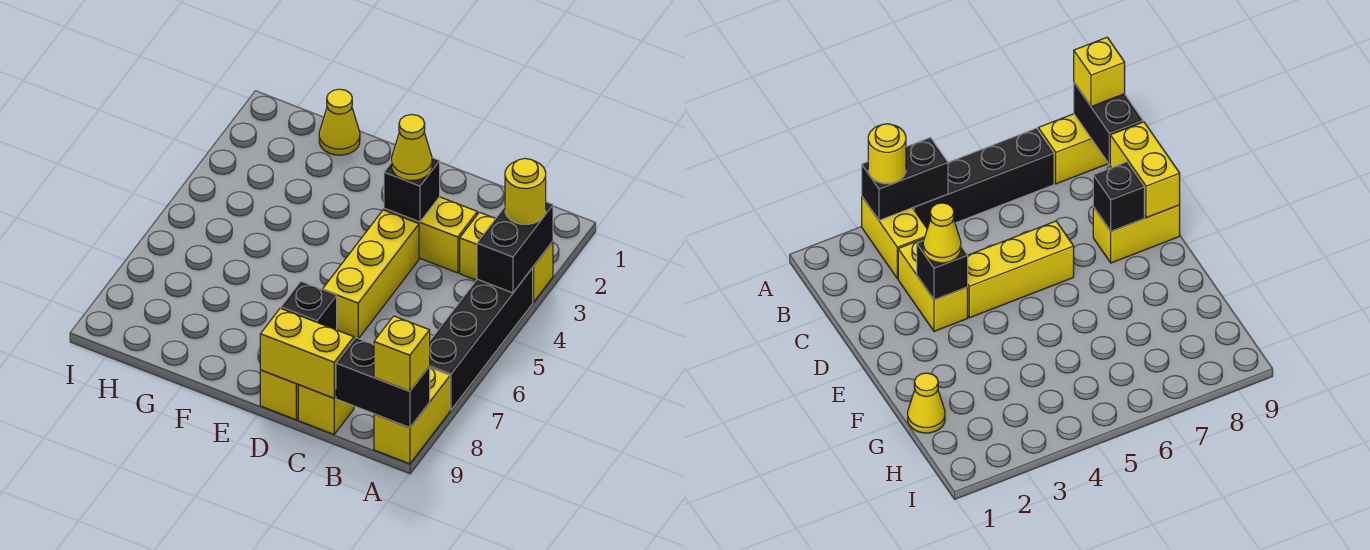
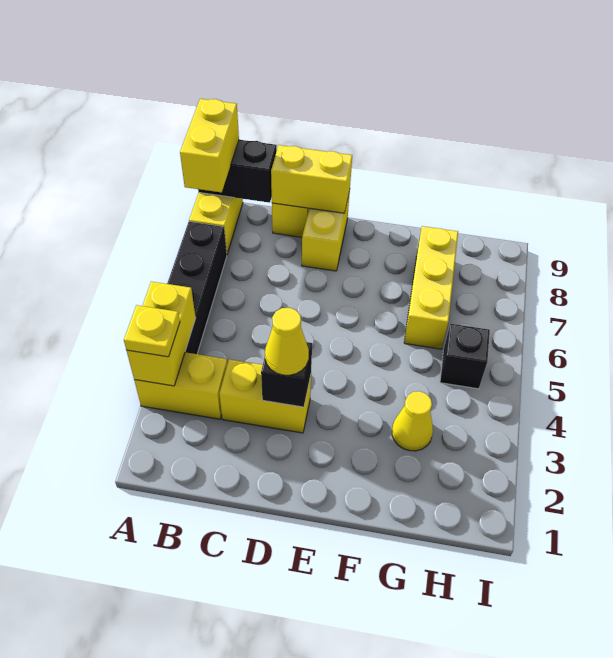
black brick A3:A4 level 2 -> yellow brick A3:A4 level 2
yellow round brick A3 level 3 -> yellow plate A3 level 3
yellow brick A9 level 3 -> yellow brick A8:A9 level 3
yellow brick D4:D6 level 1 -> yellow brick G6:G8 level 1
black brick D8 level 2 -> black brick H5 level 1
yellow cone G1 level 1 -> yellow cone G3 level 1

